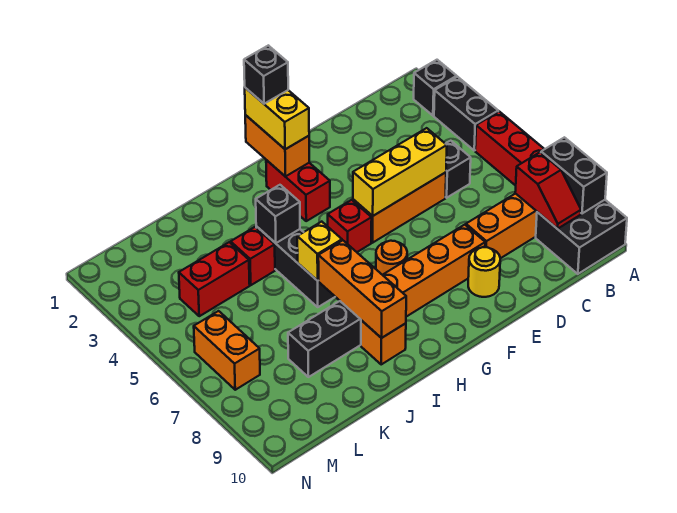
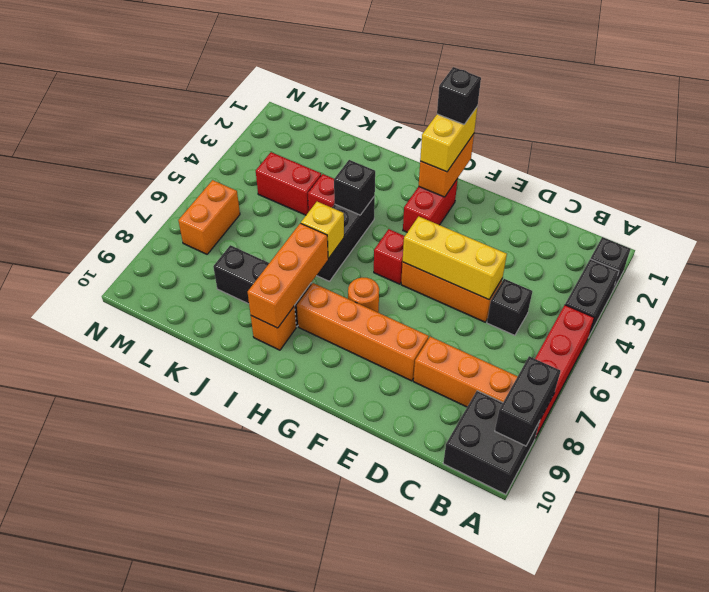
red slope B8:B9 level 2 top 8 -> none
yellow round brick E9 level 1 -> none

